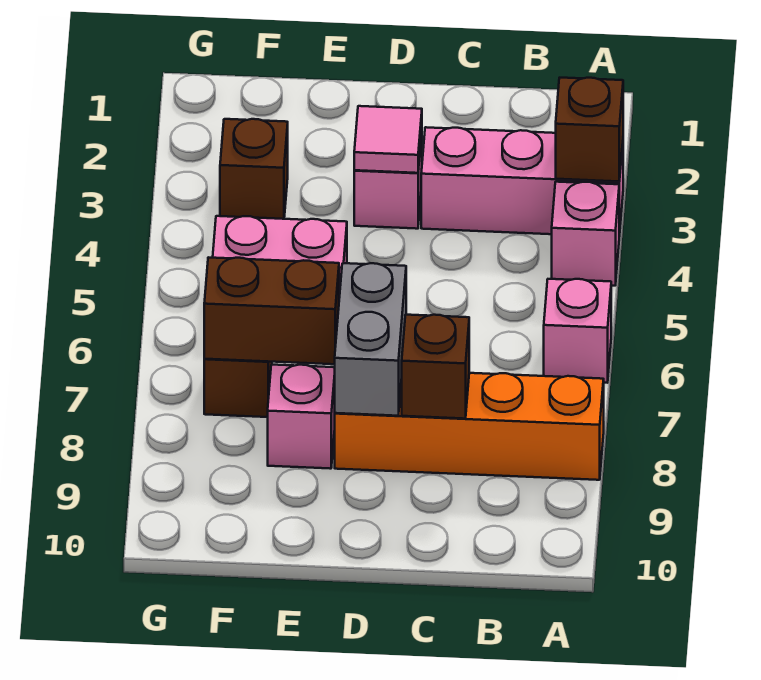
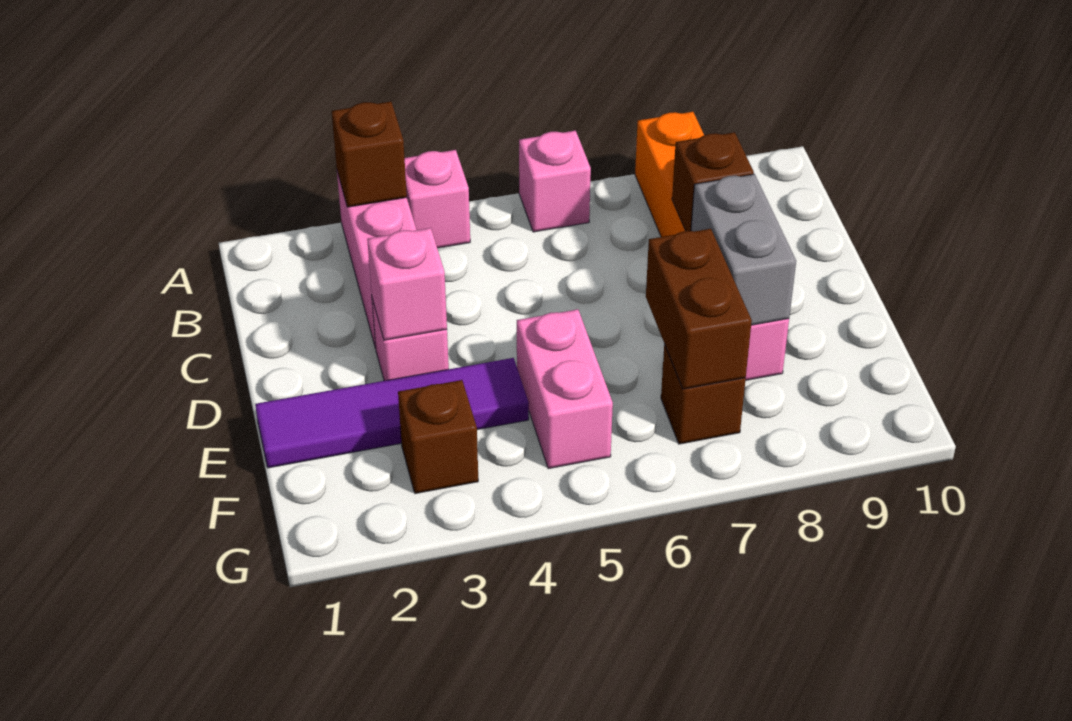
pink tile D3 level 2 -> pink brick D3 level 2
grey brick D7:D8 level 2 -> grey brick D8:E8 level 2
none -> purple tile E1:E4 level 1

